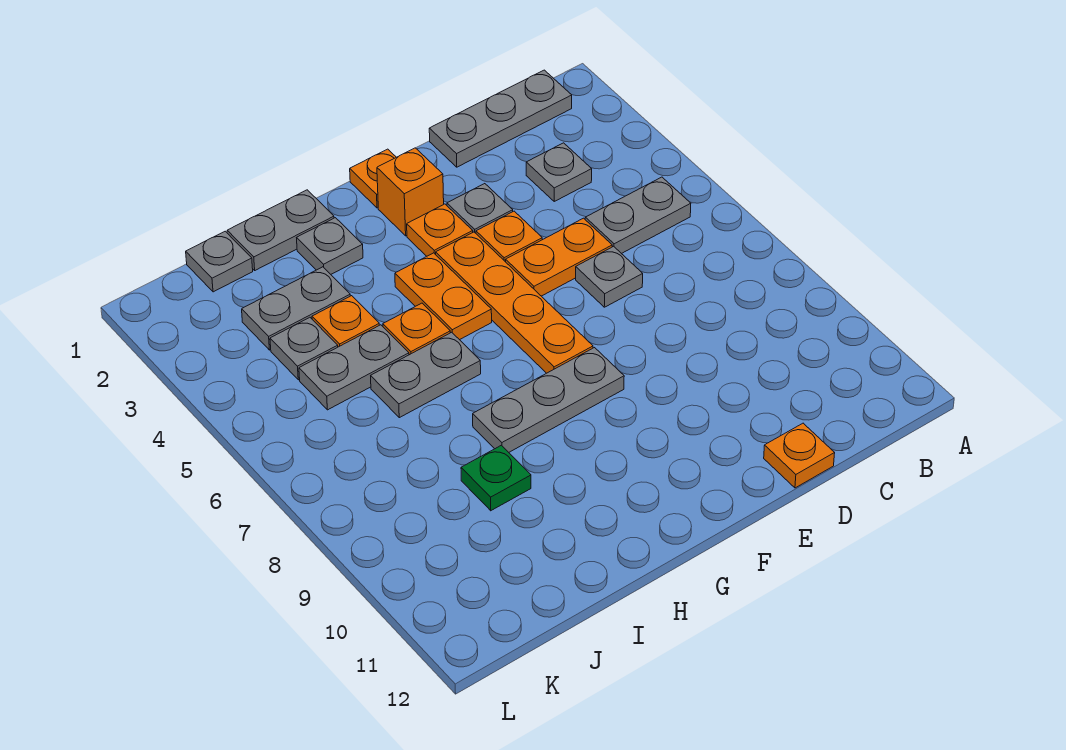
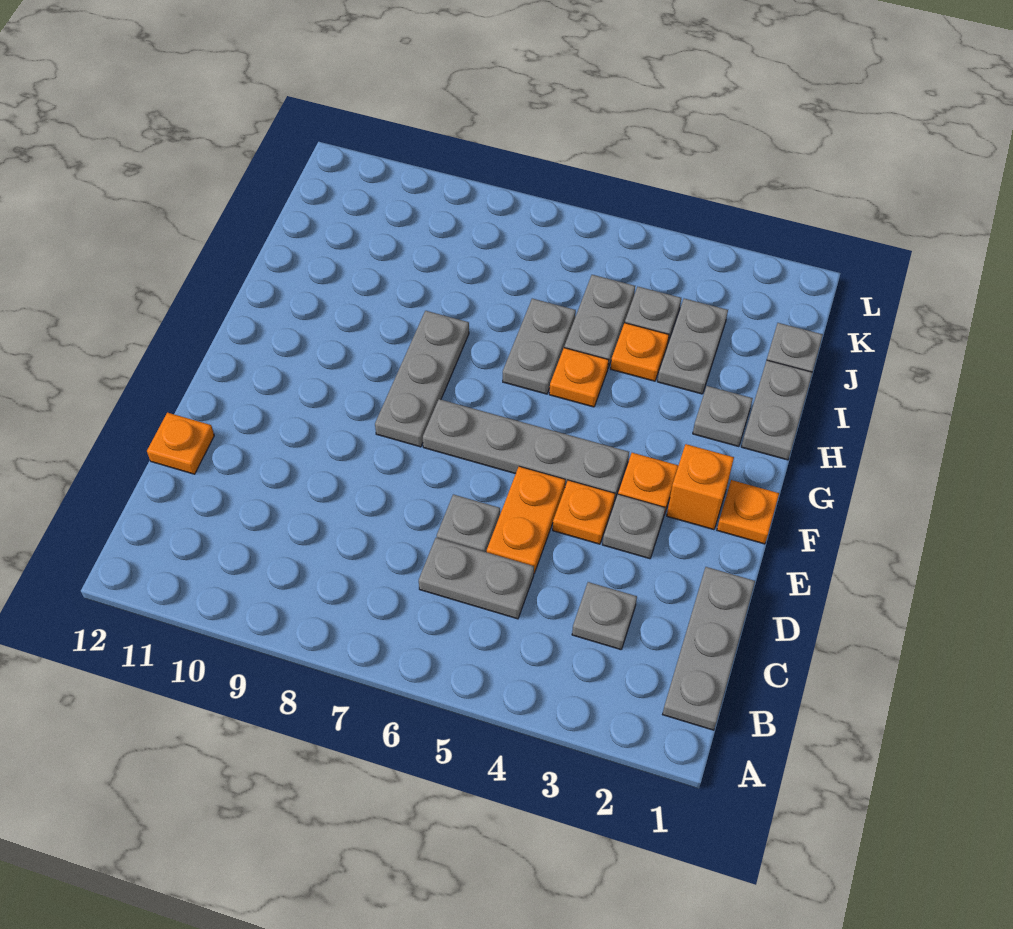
grey plate B5:C5 level 1 -> grey plate C5:C6 level 1
orange plate F4:F7 level 1 -> grey plate F4:F7 level 1
orange plate G4:G5 level 1 -> none
green plate I9 level 1 -> none

